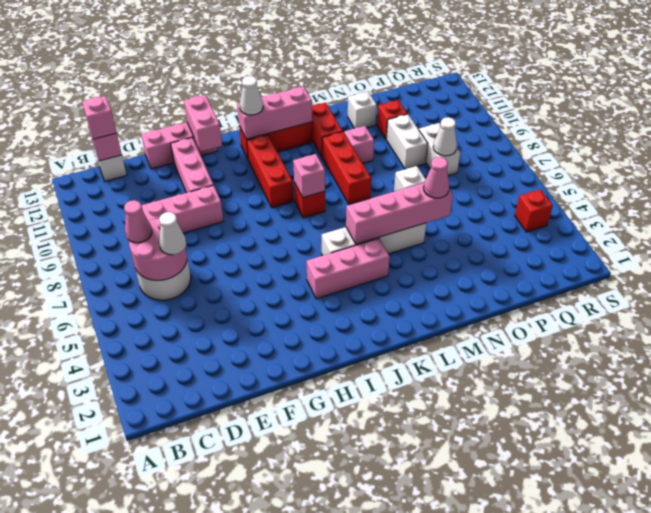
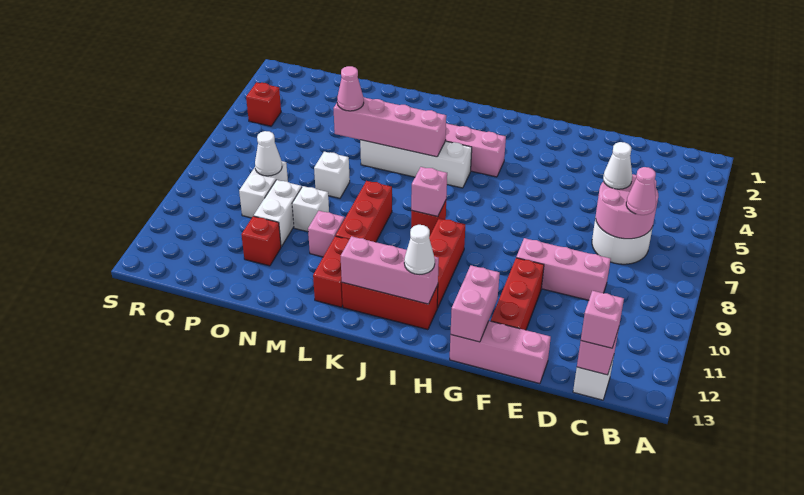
pink brick F10:F12 level 1 -> red brick F10:F12 level 1
white brick N12 level 1 -> white brick N9 level 1

